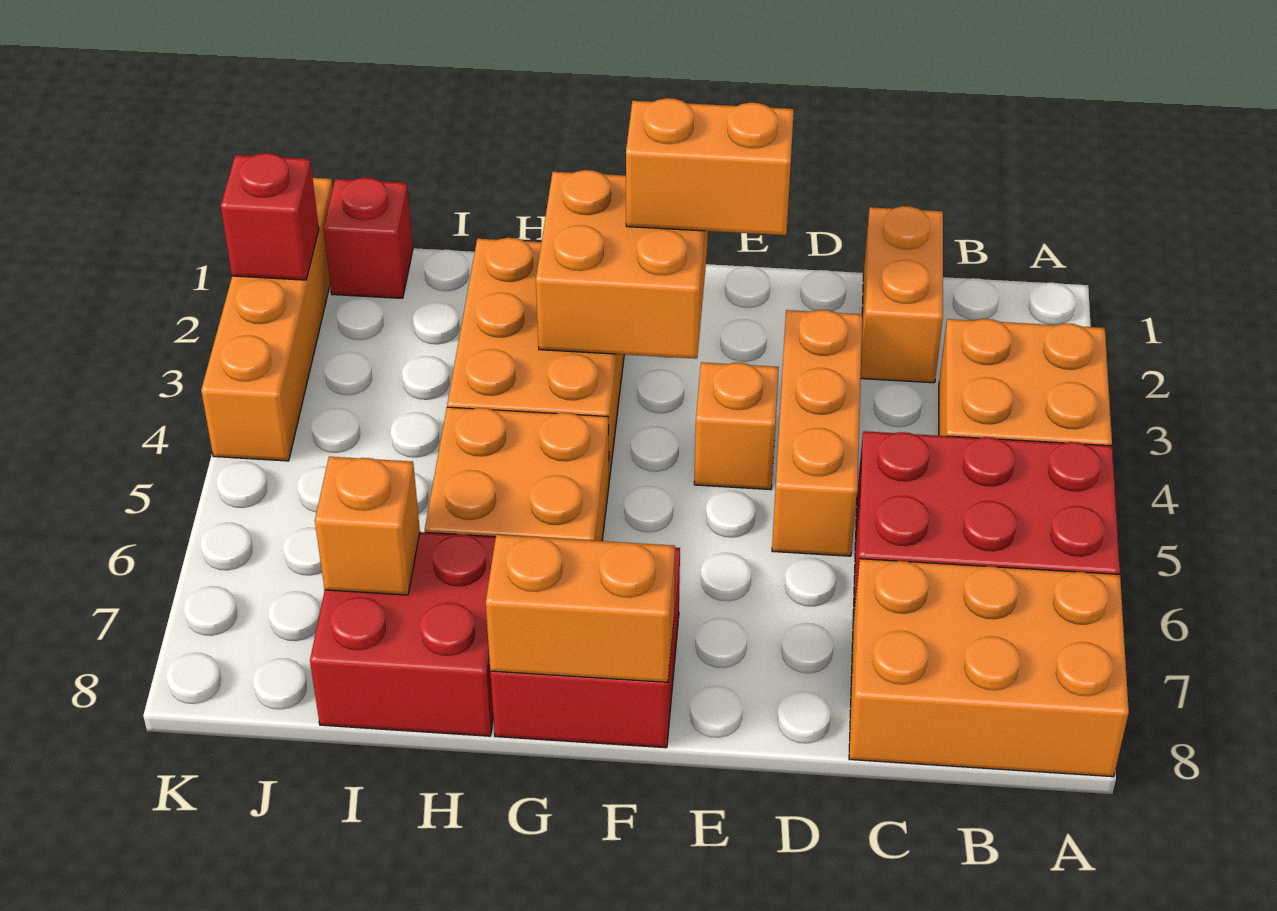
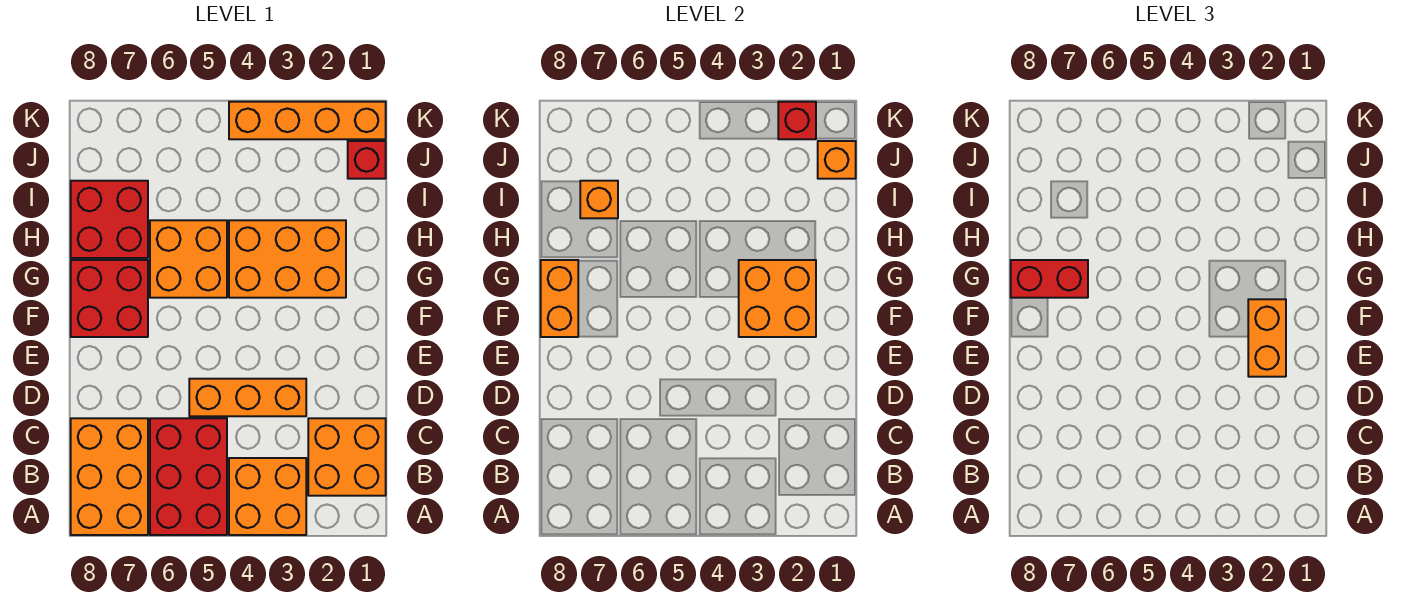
orange brick C1:C2 level 1 -> orange brick B1:C2 level 1
orange brick E4 level 1 -> orange brick J1 level 2
none -> red brick G7:G8 level 3

